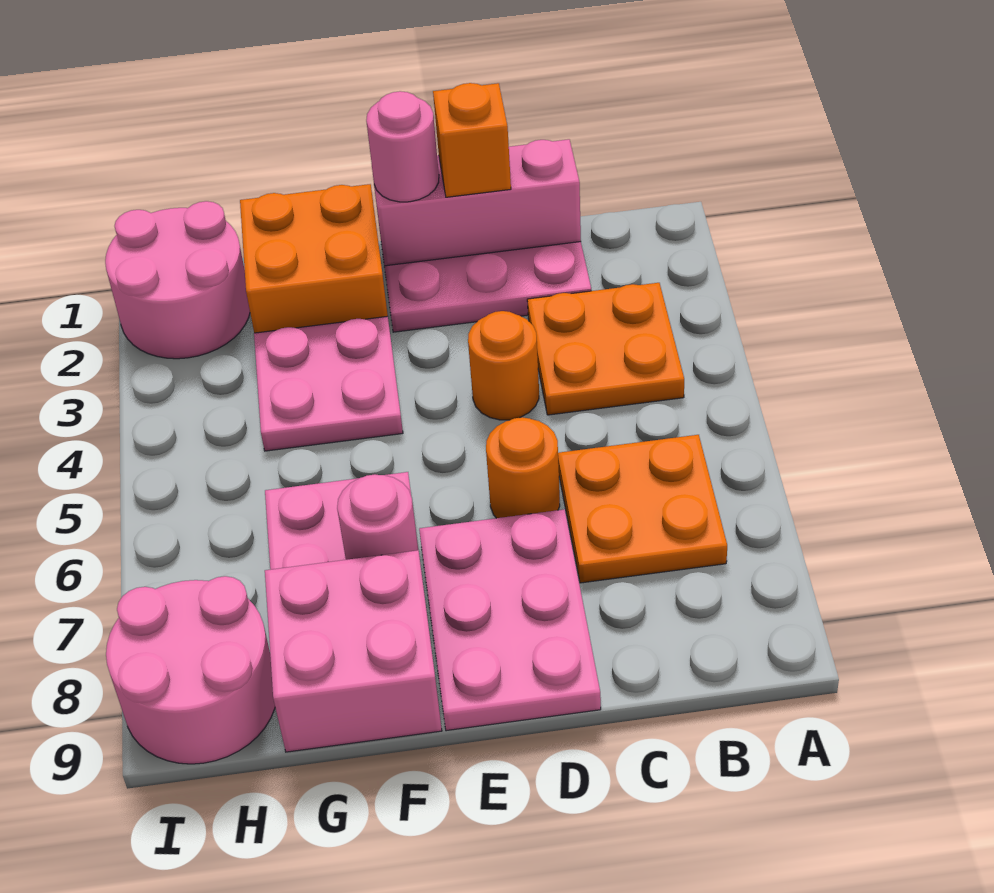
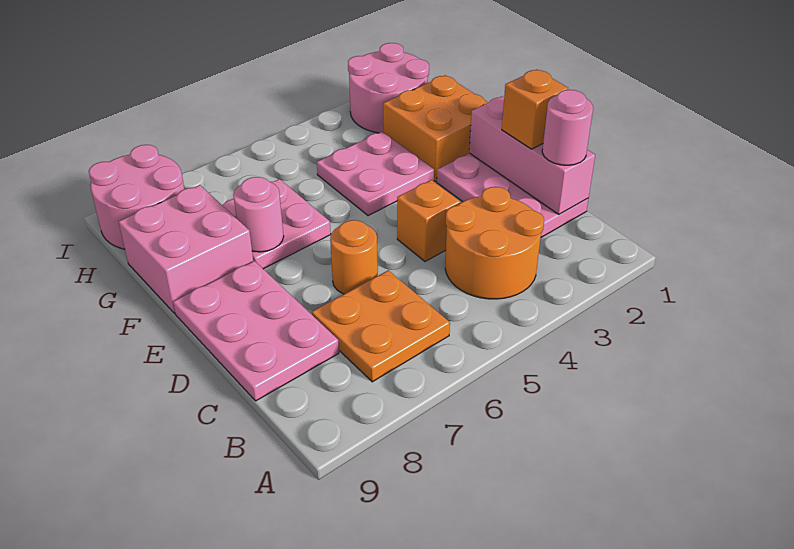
orange plate B3:C4 level 1 -> orange round brick B3:C4 level 1
orange round brick D4 level 1 -> orange brick D4 level 1
pink plate D7:E9 level 1 -> pink plate C8:E9 level 1
pink round brick E1 level 3 -> pink round brick C1 level 3

